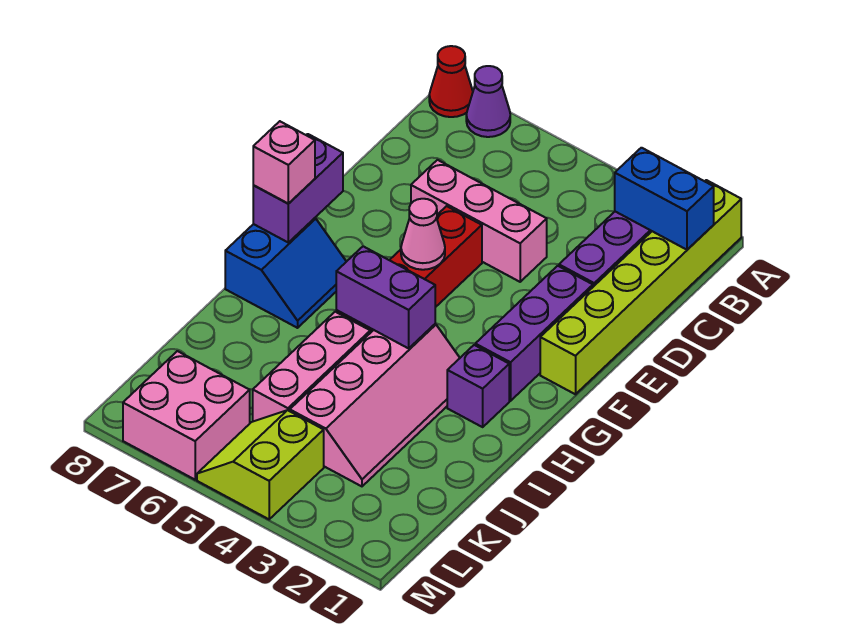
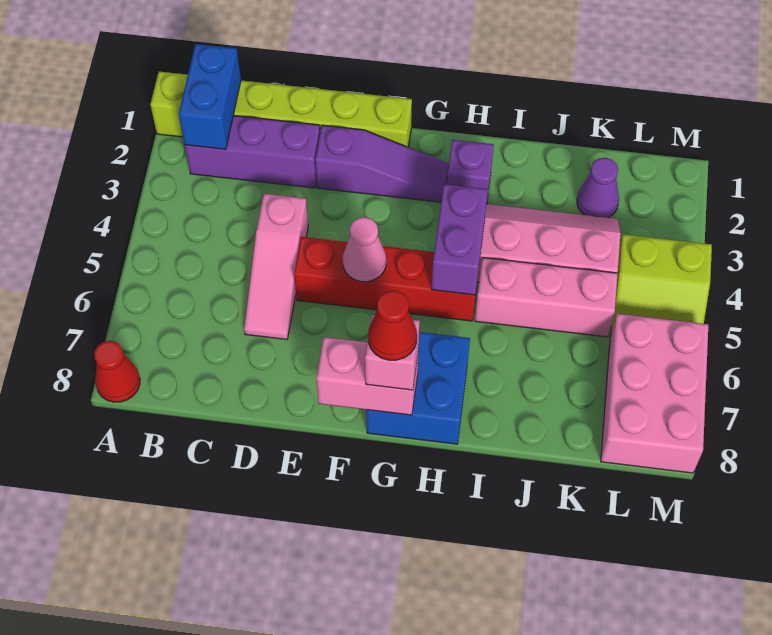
purple cone A7 level 1 -> purple cone K2 level 1
pink brick D4:D6 level 1 -> pink slope D4:D6 level 1 top 4
purple brick E2:G2 level 1 -> purple slope E2:G2 level 1 top E
purple brick F8:G8 level 2 -> pink brick F8:G8 level 2
blue slope G7:H8 level 1 top 8 -> blue brick G7:H8 level 1
none -> red cone G8 level 4
pink brick L6:M7 level 1 -> pink brick L6:M8 level 1

